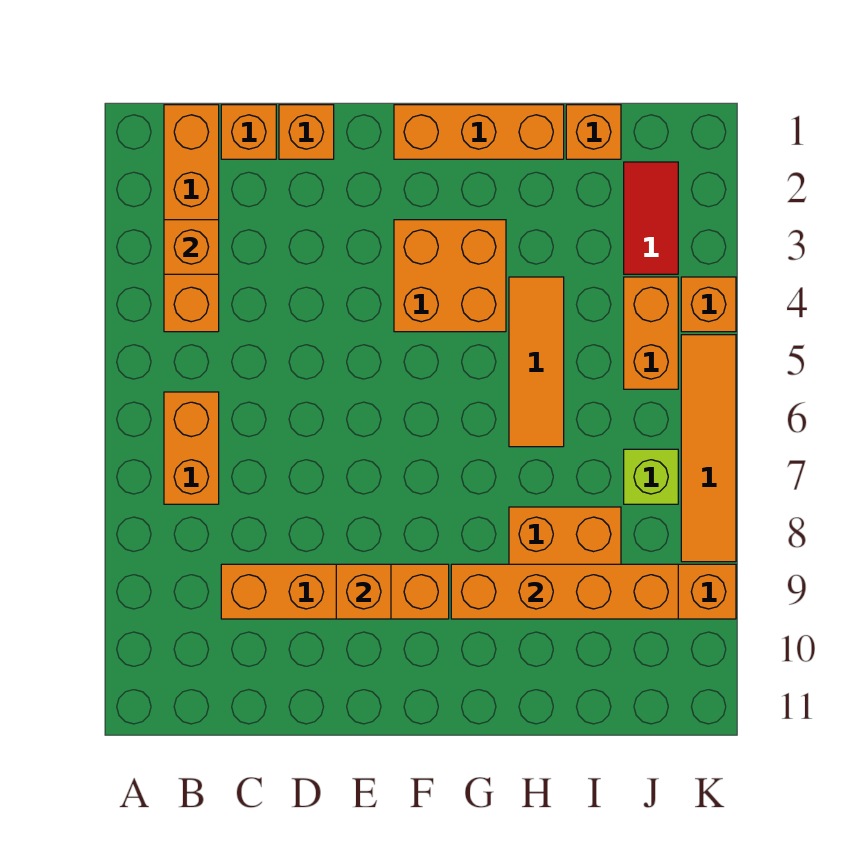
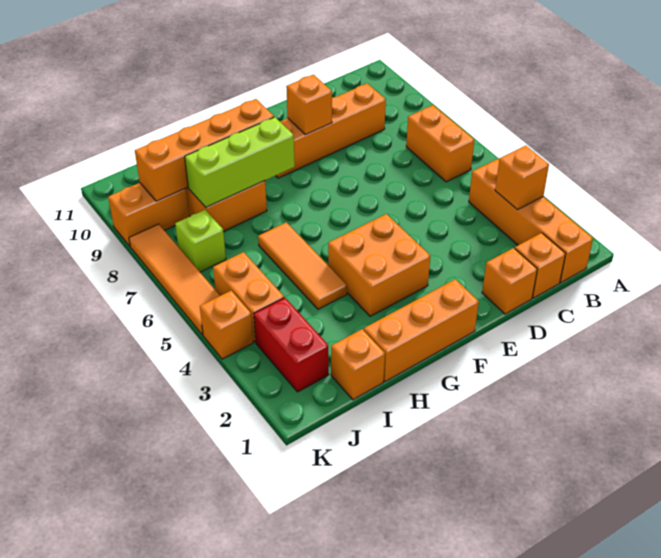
none -> lime brick G8:I8 level 2
red tile J2:J3 level 1 -> red brick J2:J3 level 1

